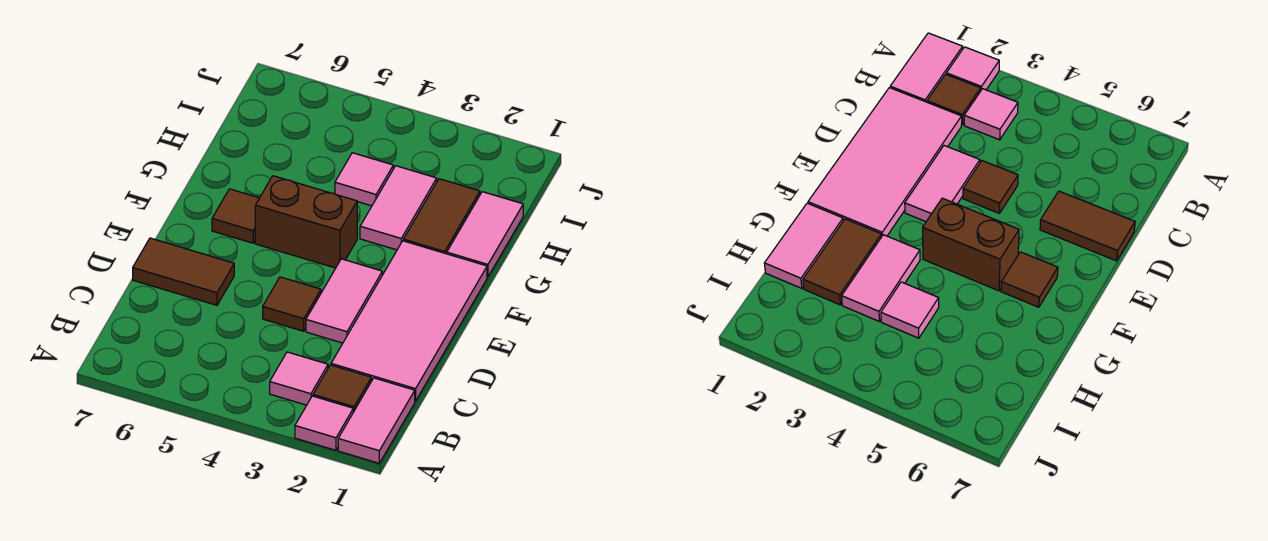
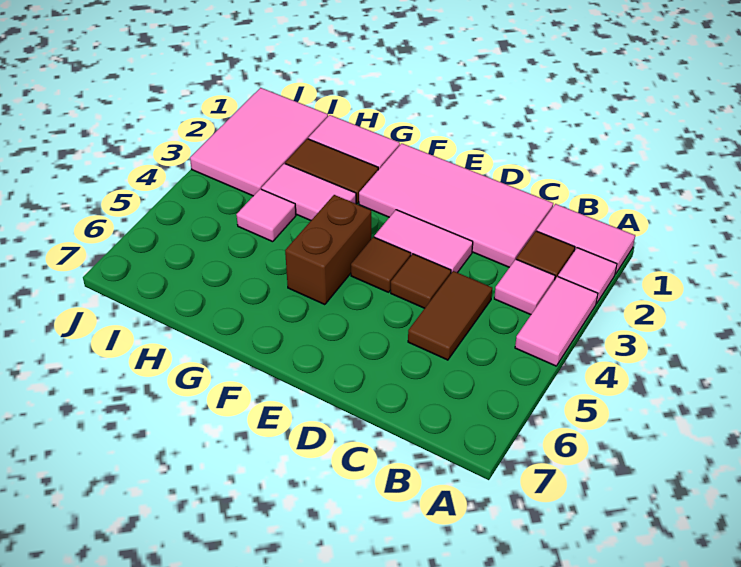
none -> pink tile A3:A4 level 1
brown tile D6:D7 level 1 -> brown tile C4:C5 level 1
brown tile F6 level 1 -> brown tile E4 level 1
none -> pink tile I1:J3 level 1

